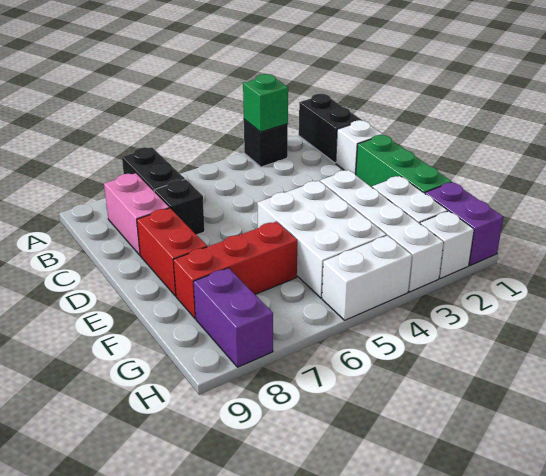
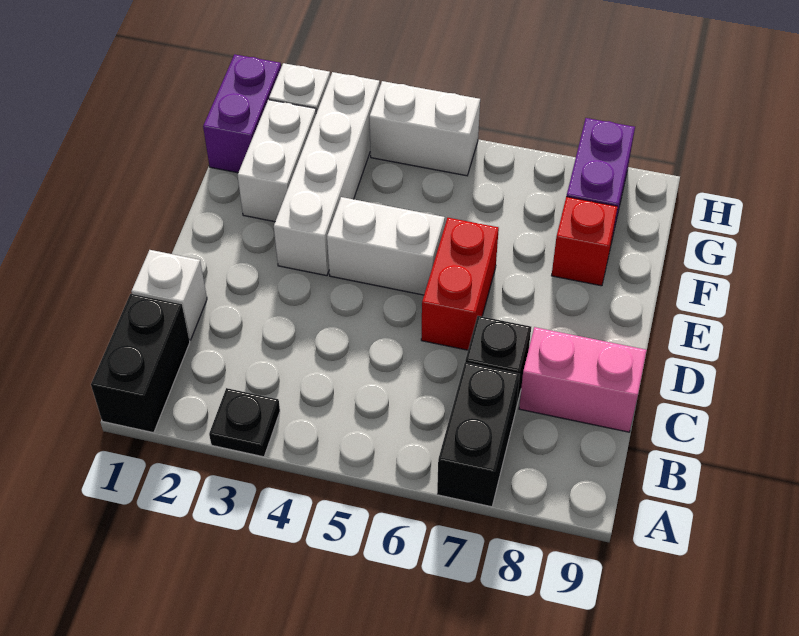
black brick A3 level 1 -> black plate A3 level 1
green brick A3 level 2 -> none
pink brick B8:C8 level 1 -> pink brick C8:C9 level 1
green brick D1:F1 level 1 -> none
red brick D8:E8 level 1 -> red brick D6:E6 level 1
white brick E4:G5 level 1 -> white brick E4:E5 level 1
red brick F6:F8 level 1 -> red brick F8 level 1

